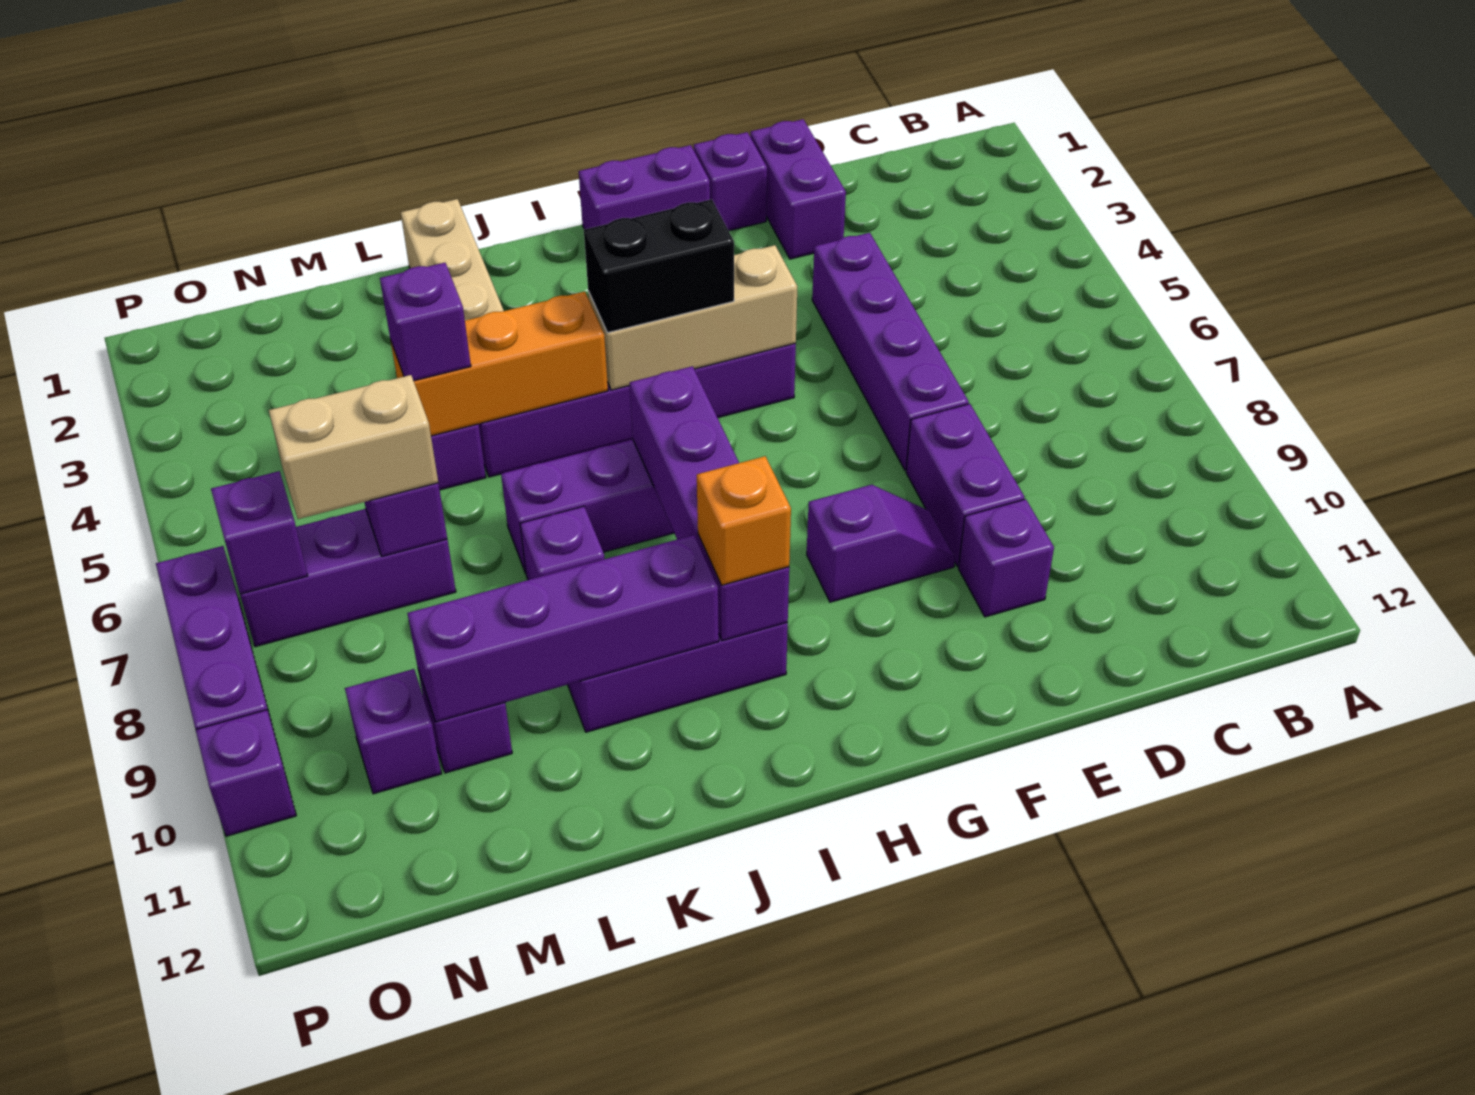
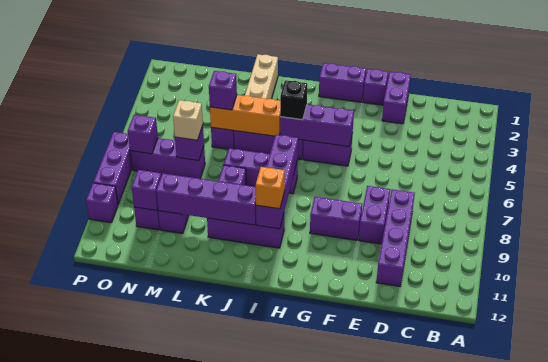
purple brick E4:E7 level 1 -> purple brick D8:D11 level 1
purple brick E10 level 1 -> purple brick N10 level 2
purple slope F9:G9 level 1 top G -> purple brick F9:G9 level 1
tan brick G5:I5 level 2 -> purple brick G5:I5 level 2
black brick H5:I5 level 3 -> black brick I5 level 3
tan brick M7:N7 level 3 -> tan brick M7 level 3

